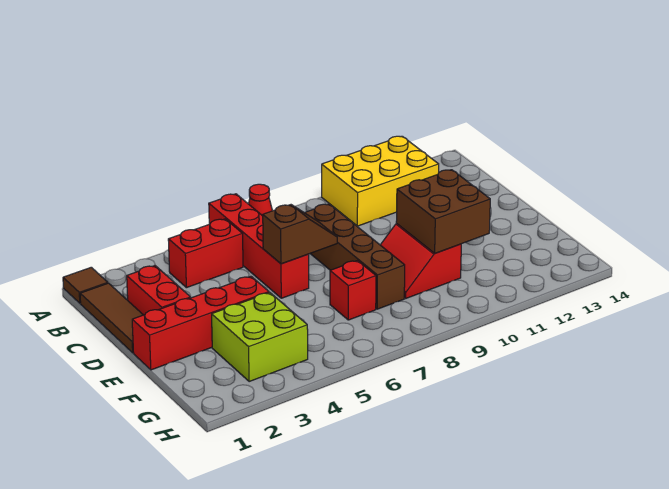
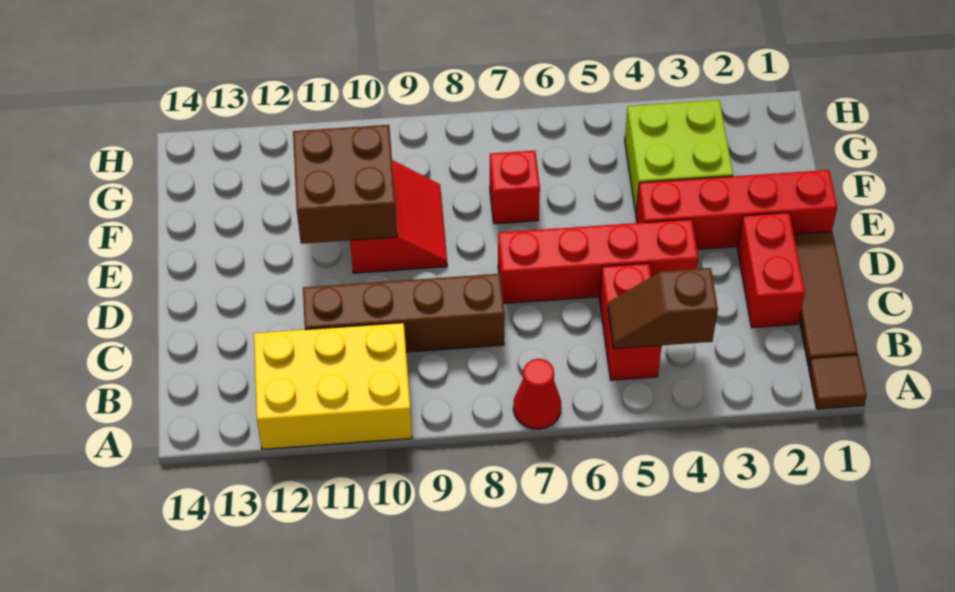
red brick A6:D6 level 1 -> red brick D4:D7 level 1
red brick B4:B5 level 1 -> red brick B5:C5 level 1
brown brick C8:F8 level 1 -> brown brick C8:C11 level 1
brown slope D6:D7 level 2 top 6 -> brown slope B4:B5 level 2 top 4

